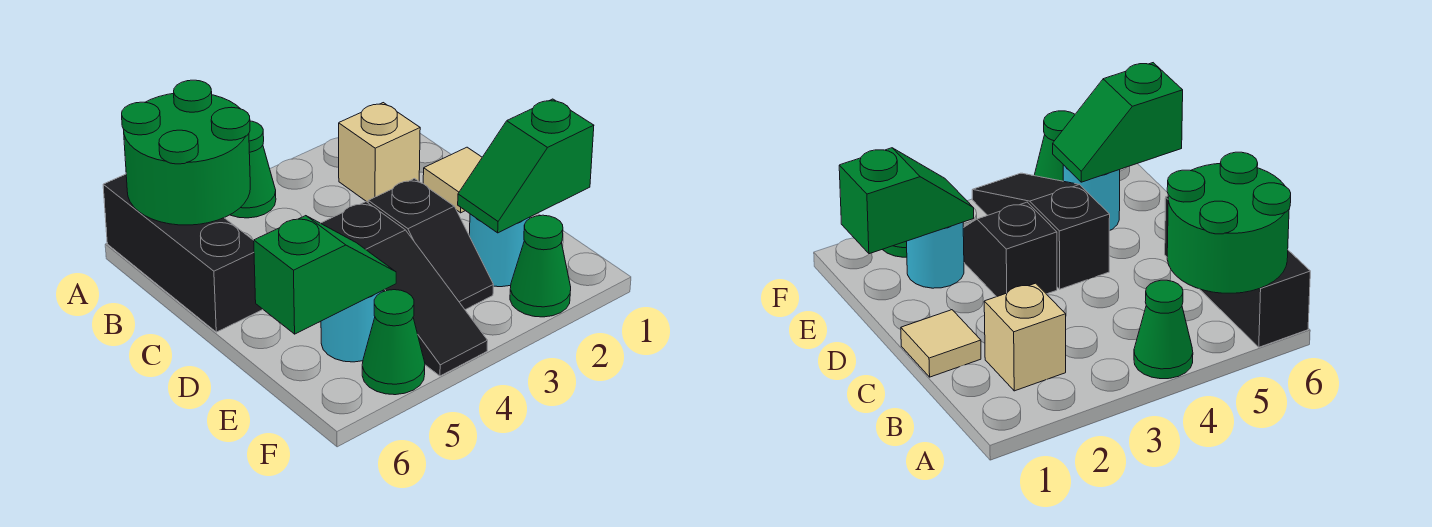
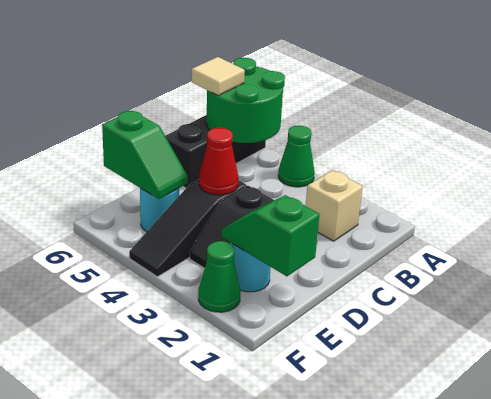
tan tile C1 level 1 -> tan tile B6 level 3
none -> red cone D4 level 2
green cone F5 level 1 -> none

